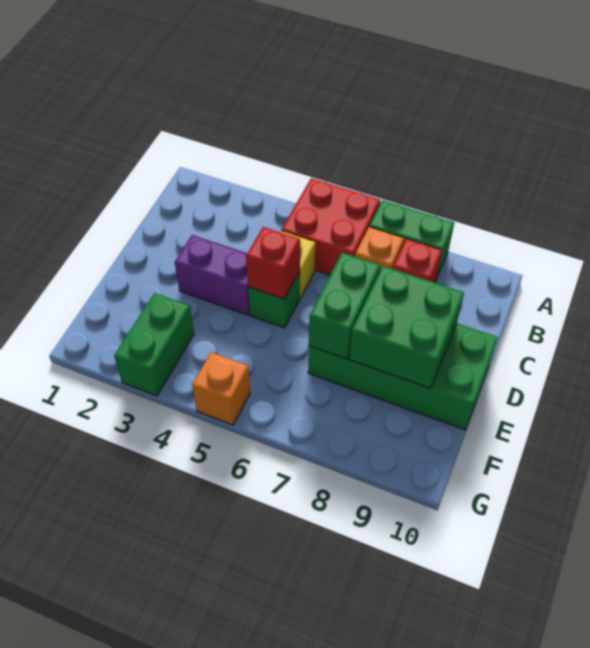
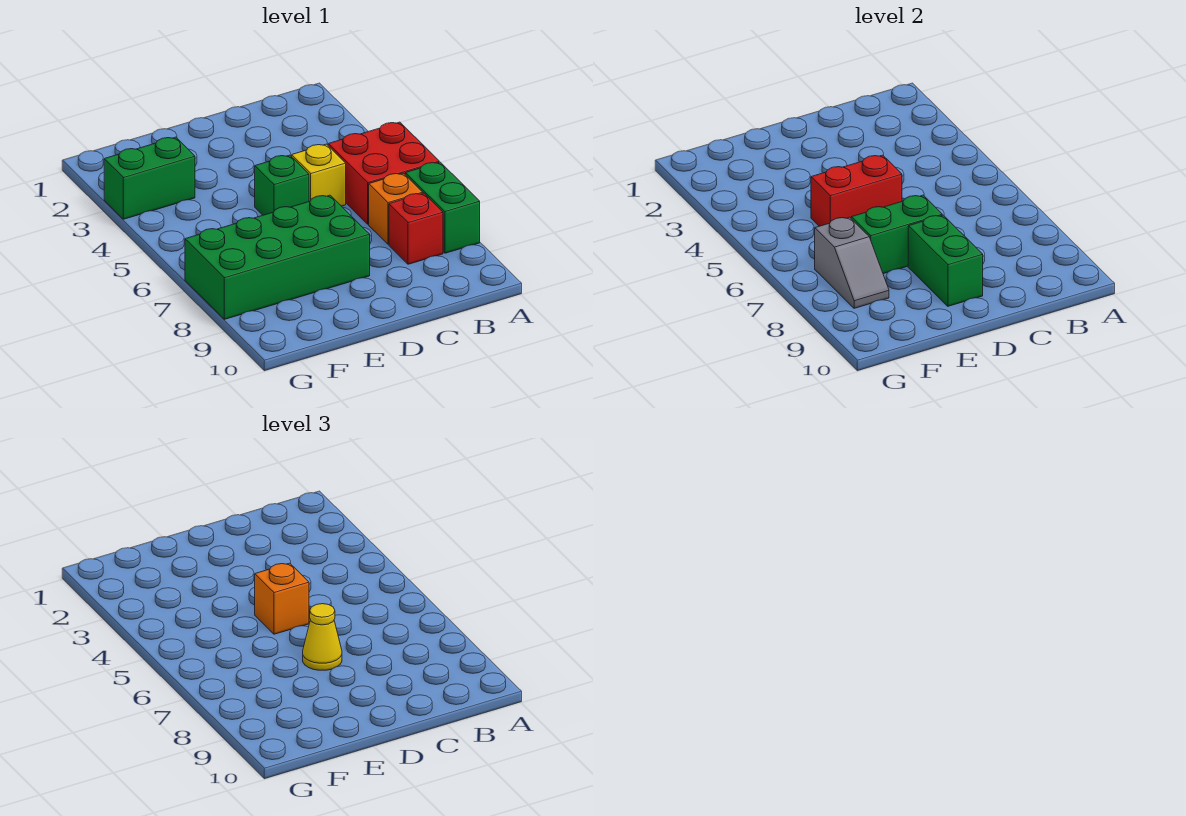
purple brick D3:D4 level 1 -> none
red brick D5 level 2 -> red brick D5:E5 level 2
green brick D7:E10 level 1 -> green brick D7:G8 level 1
none -> yellow cone D7 level 3
green brick D8:E9 level 2 -> green brick D8:D9 level 2
none -> grey slope F7:F8 level 2 top 7
orange brick G5 level 1 -> orange brick D5 level 3

